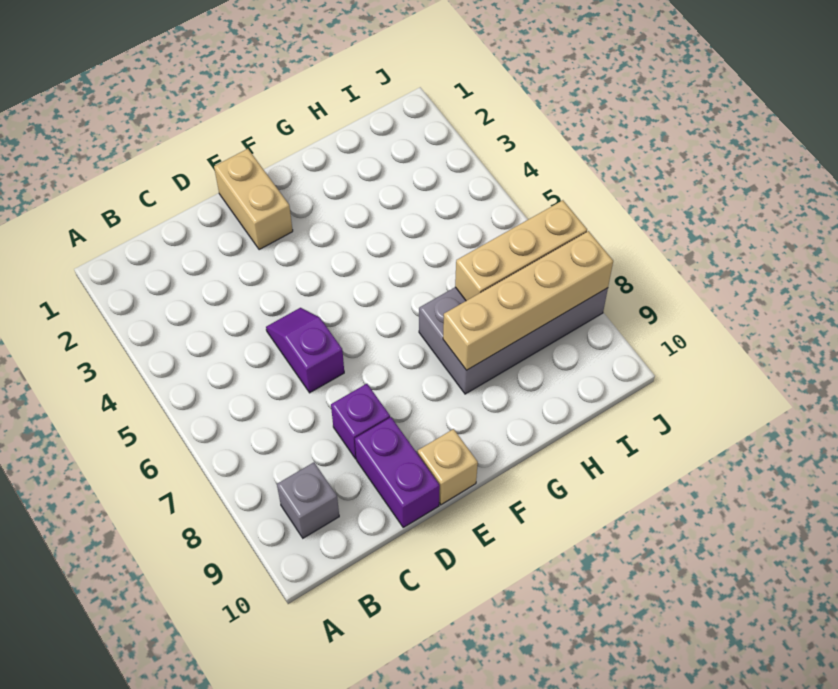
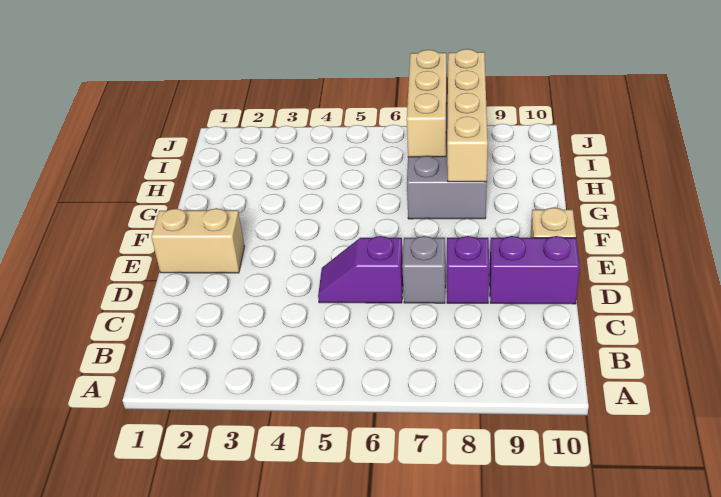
grey brick B9 level 1 -> grey brick D7 level 1

